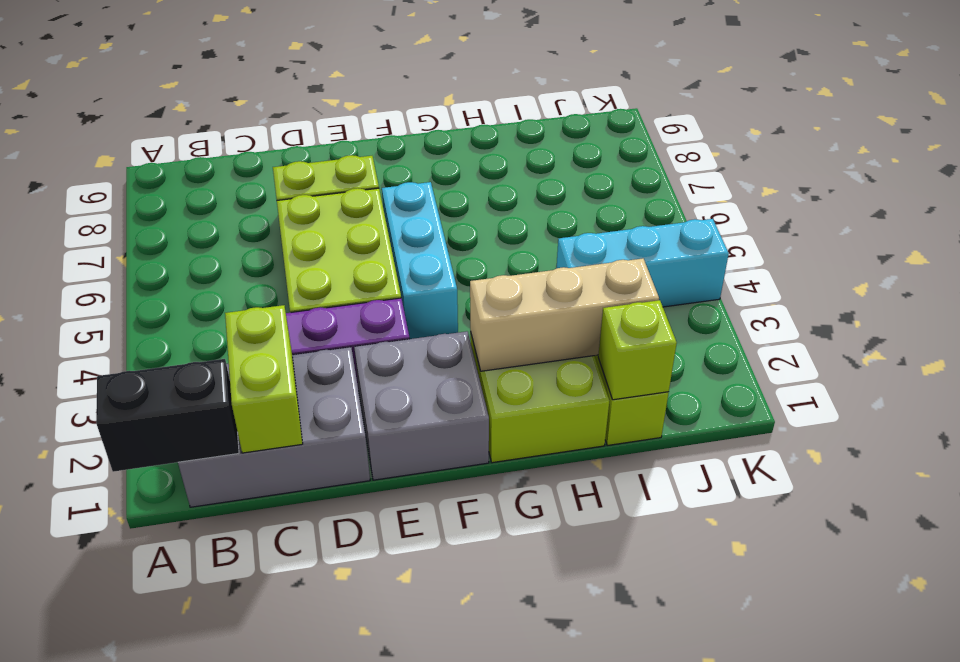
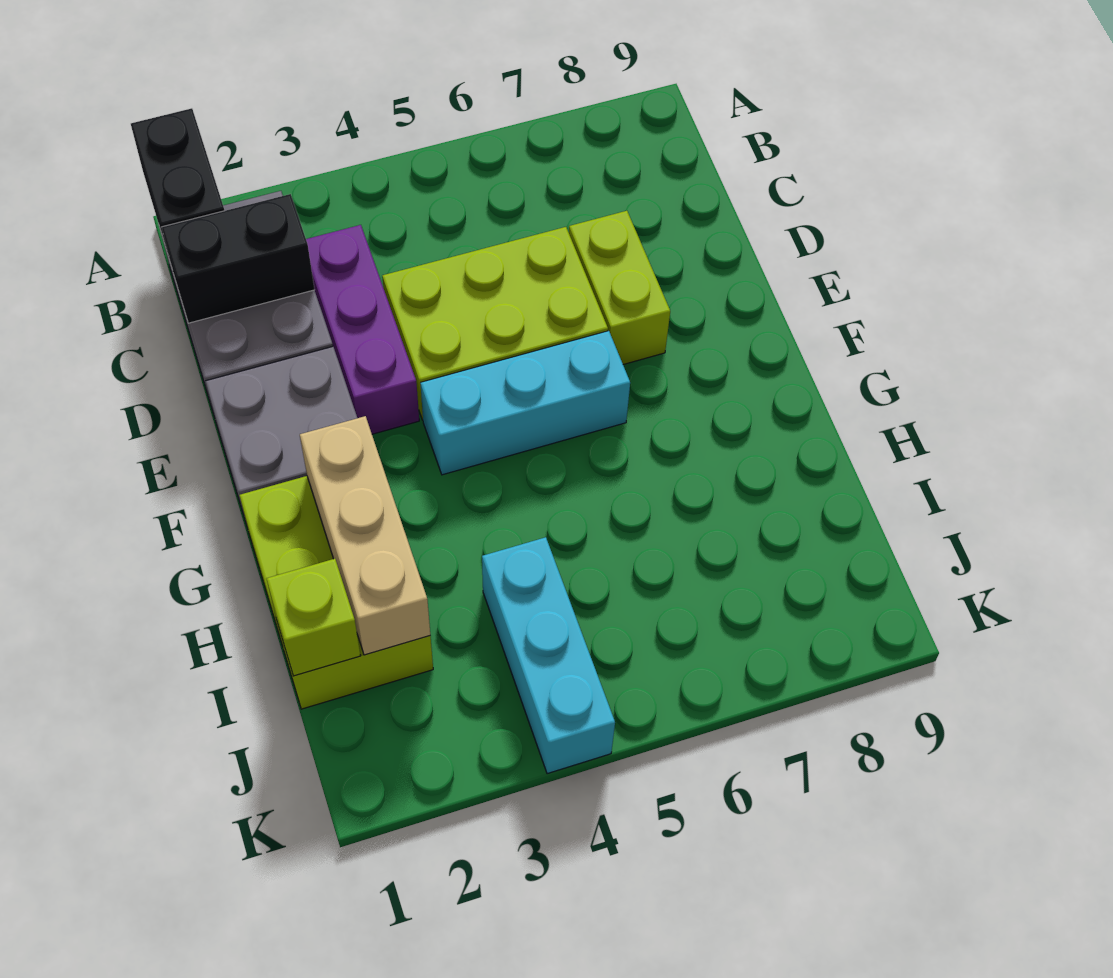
lime brick C1:C2 level 2 -> black brick C1:C2 level 2

